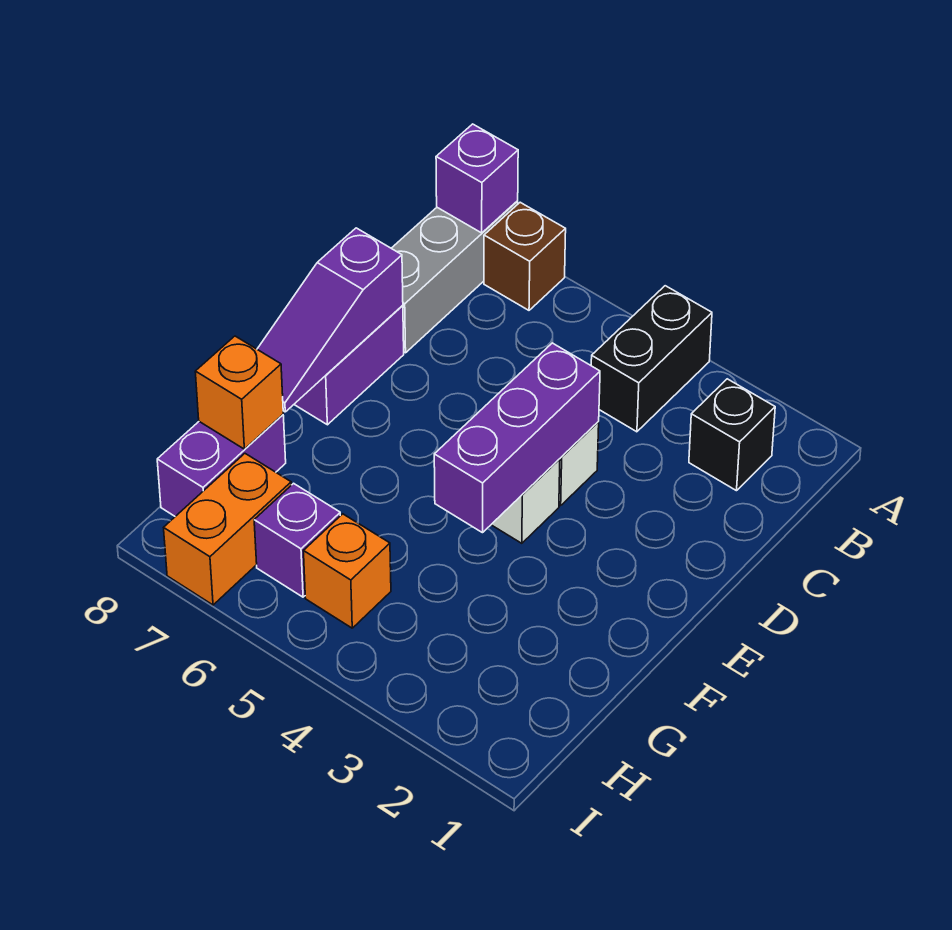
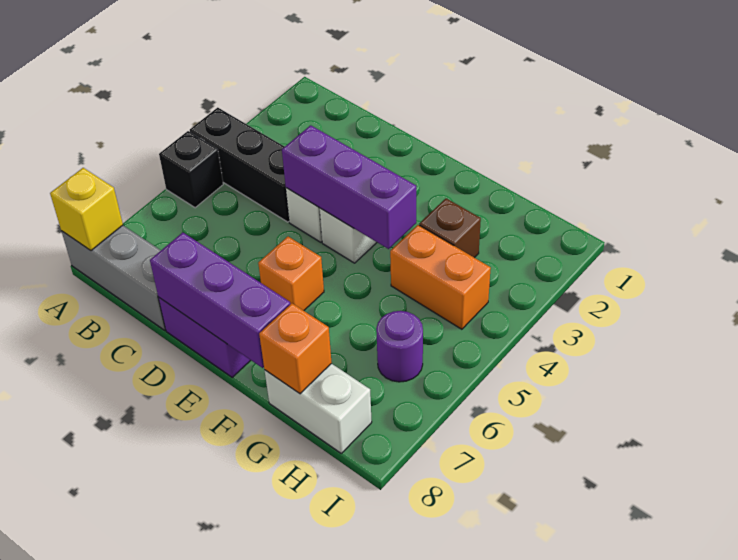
black brick A4:B4 level 1 -> black brick A4:C4 level 1
brown brick A7 level 1 -> brown brick G3 level 1
purple brick A8 level 2 -> yellow brick A8 level 2
black brick B2 level 1 -> black brick A5 level 1
purple slope D8:F8 level 2 top D -> purple brick D8:F8 level 2
purple brick G8:H8 level 1 -> white brick G8:H8 level 1
orange brick H5 level 1 -> orange brick E6 level 1
purple brick H6 level 1 -> purple round brick H6 level 1
orange brick H7:I7 level 1 -> orange brick G4:H4 level 1

